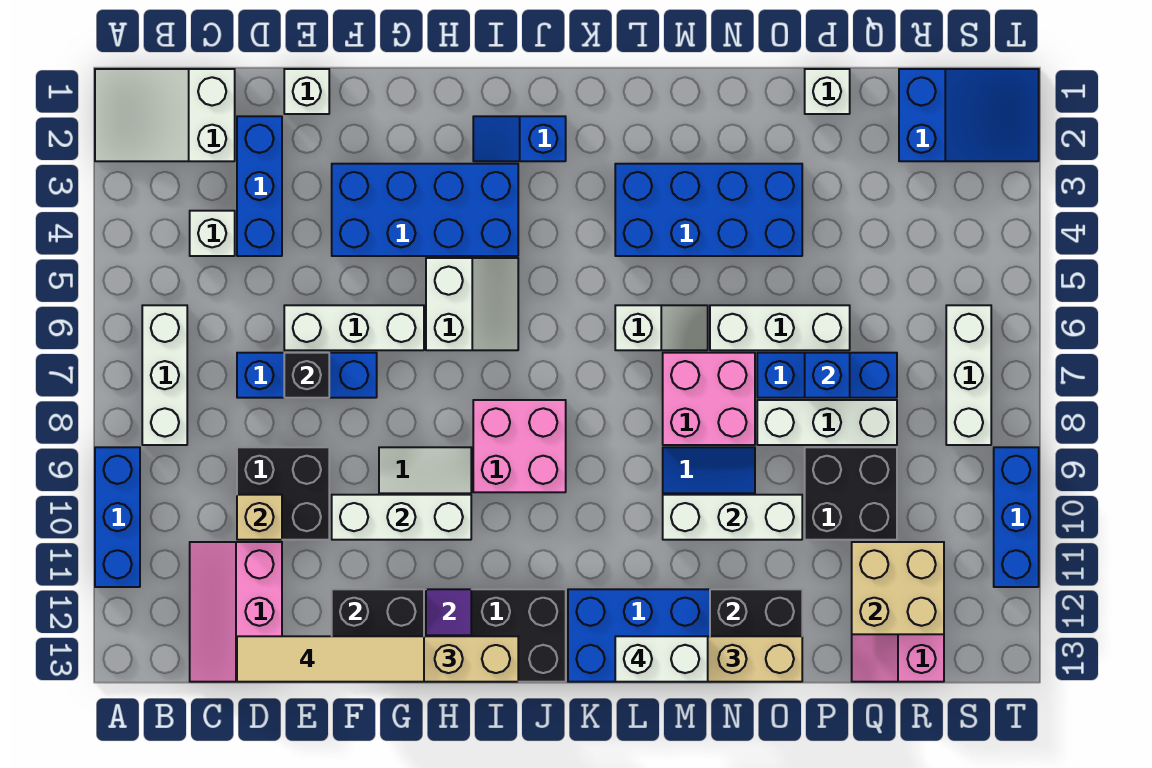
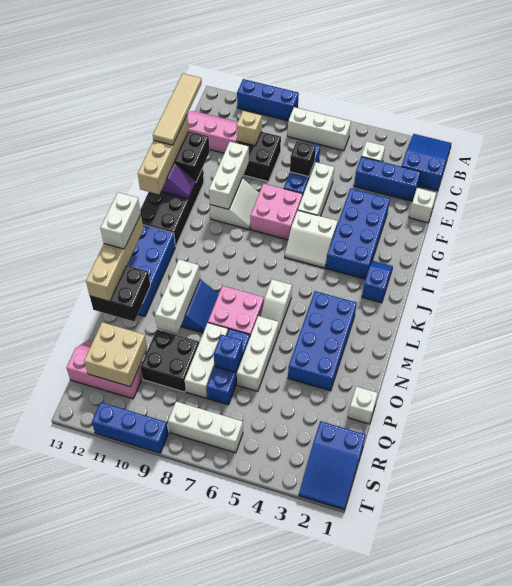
white slope A1:C2 level 1 top C -> blue slope A1:C2 level 1 top C
pink brick I8:J9 level 1 -> pink brick G7:H8 level 1

